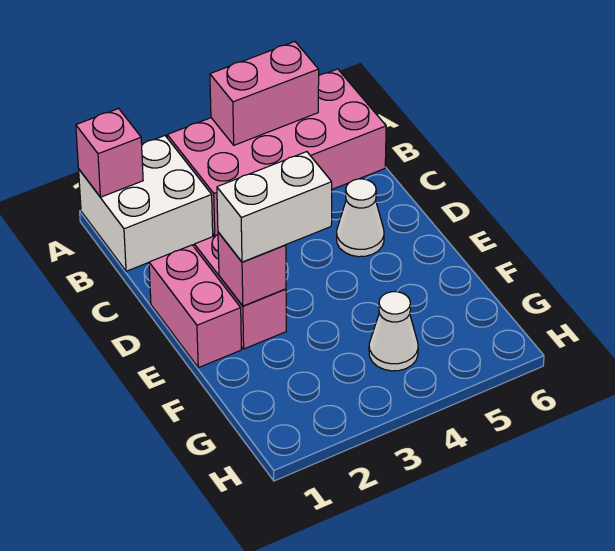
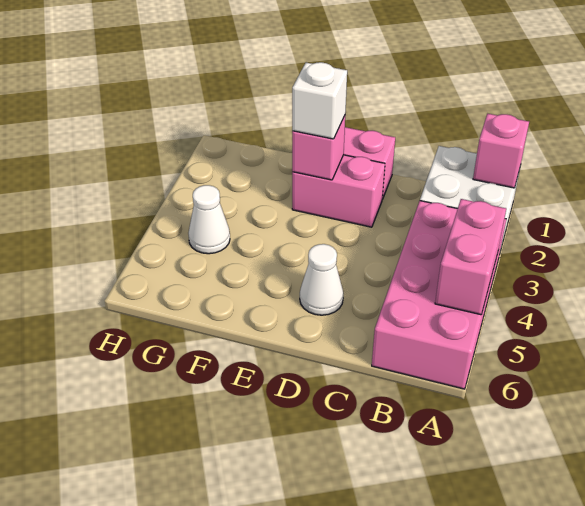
white brick E2:E3 level 3 -> white brick E2 level 3

